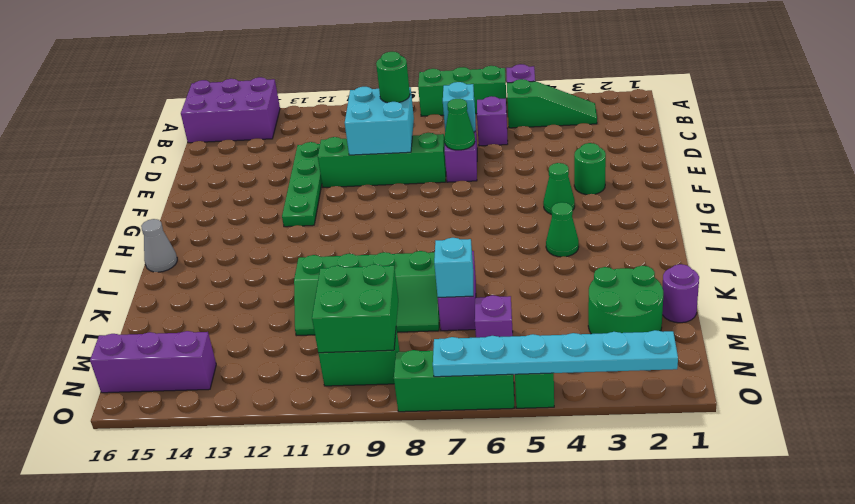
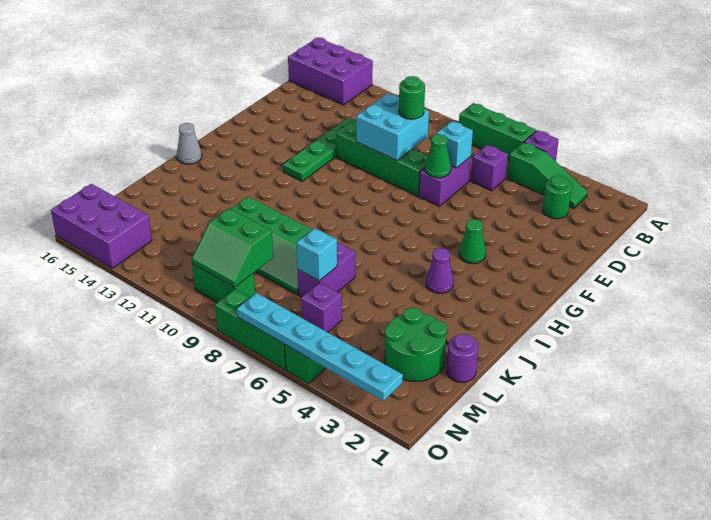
green round brick F3 level 1 -> green round brick C3 level 1
green cone I4 level 1 -> purple cone I4 level 1
green brick M9:N10 level 2 -> green slope M9:N10 level 2 top M
purple brick N14:N16 level 1 -> purple brick N14:O16 level 1

